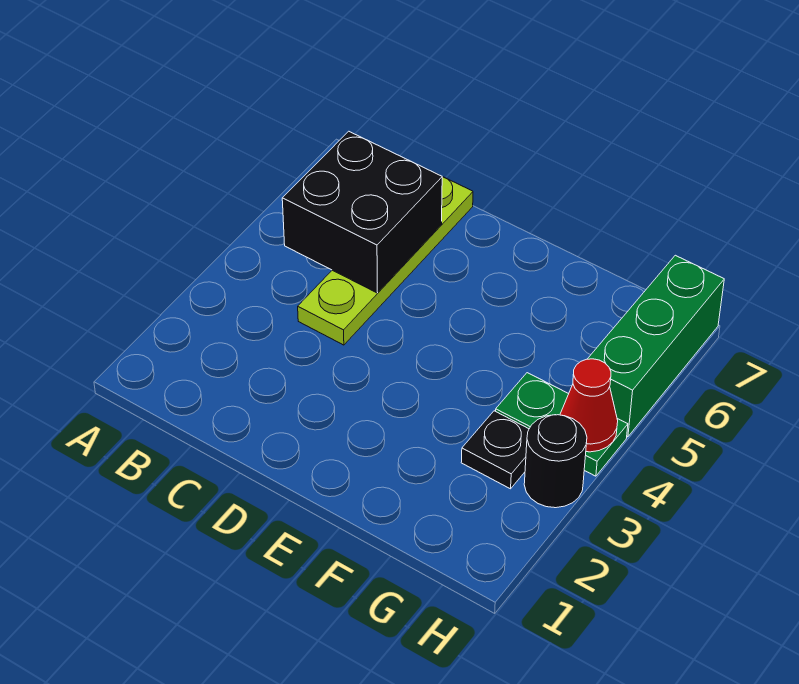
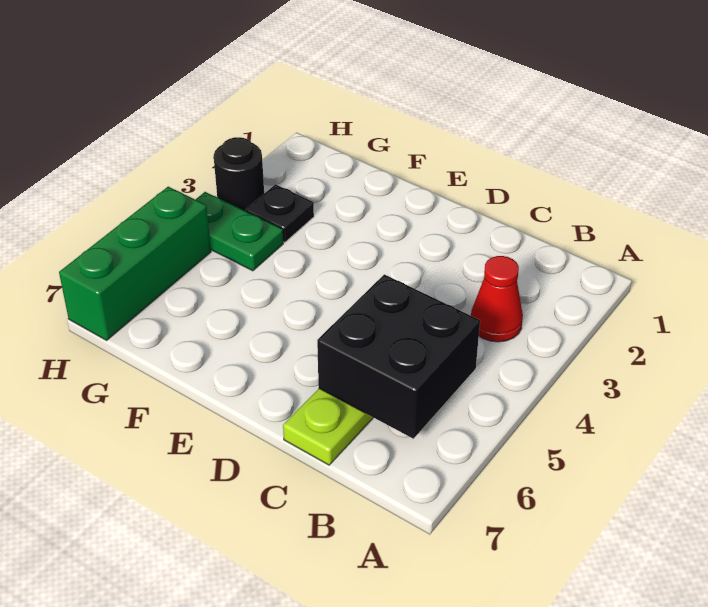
red cone H4 level 2 -> red cone B3 level 1

